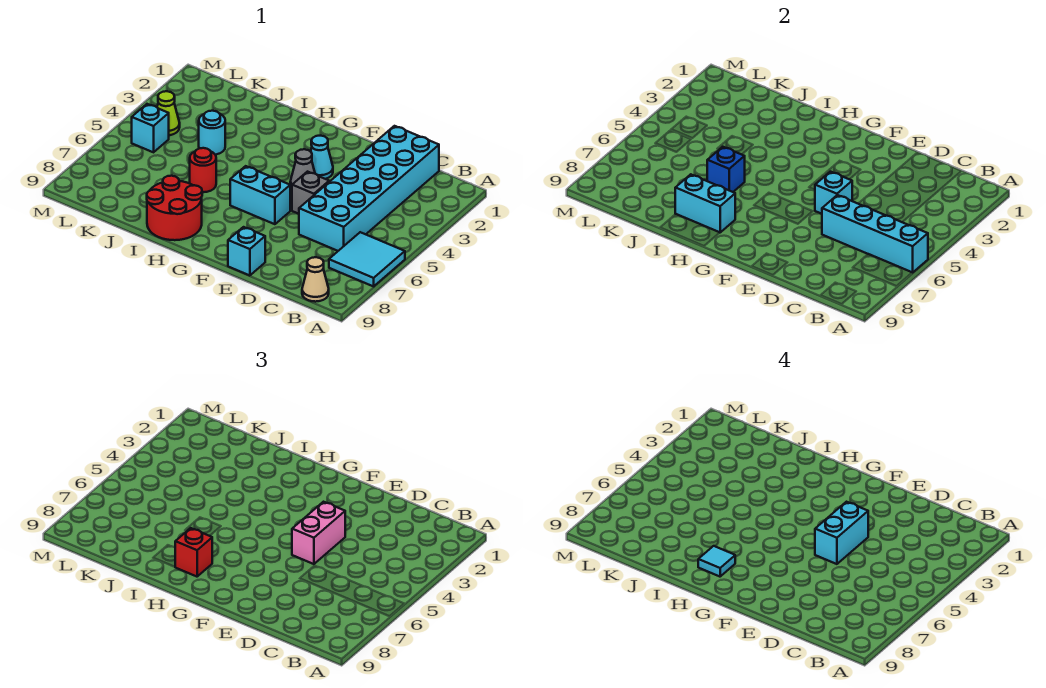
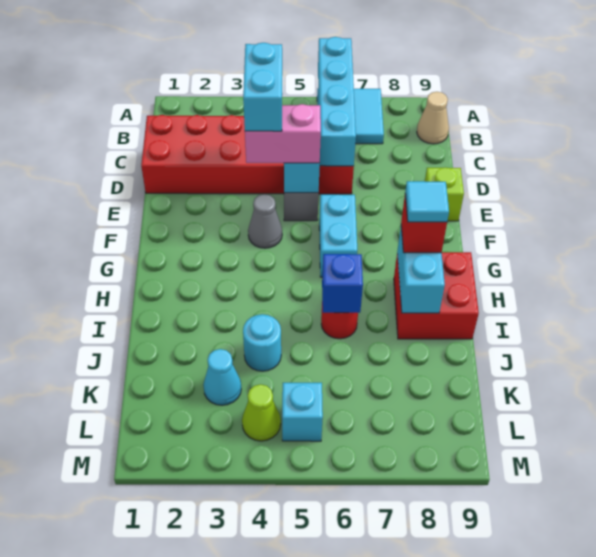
cyan brick C1:D6 level 1 -> red brick C1:D6 level 1
cyan brick E4:E5 level 4 -> cyan brick D4:E4 level 4
cyan brick E9 level 1 -> lime brick E9 level 1
cyan cone F3 level 1 -> cyan cone K3 level 1
red round brick H8:I9 level 1 -> red brick H8:I9 level 1

